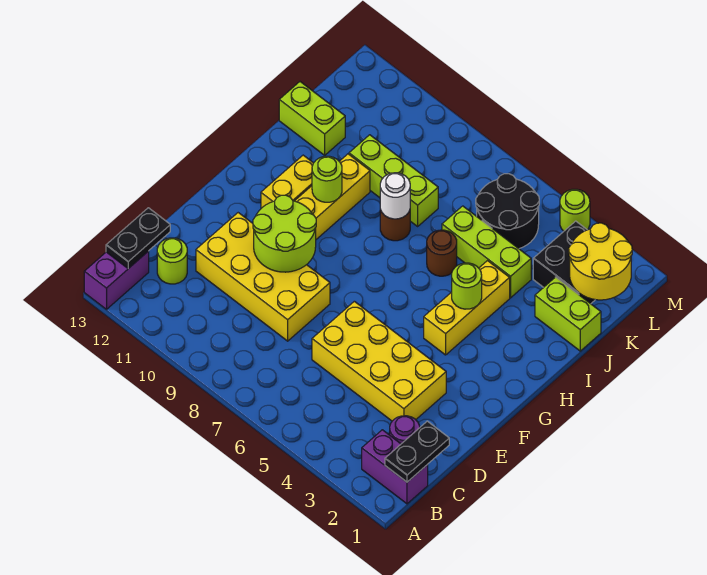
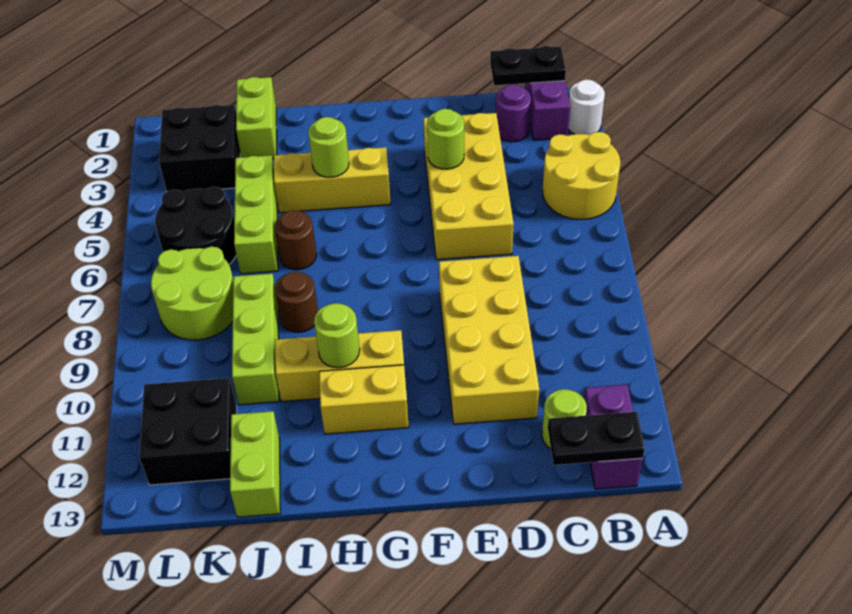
purple brick A13:B13 level 1 -> purple brick B12:B13 level 1
lime round brick E9:F10 level 2 -> lime round brick K7:L8 level 1
white round brick I8 level 2 -> white round brick A2 level 1
yellow round brick K1:L2 level 2 -> yellow round brick A4:B5 level 1
none -> black brick K11:L12 level 1
lime round brick M4 level 1 -> lime round brick E4 level 2

